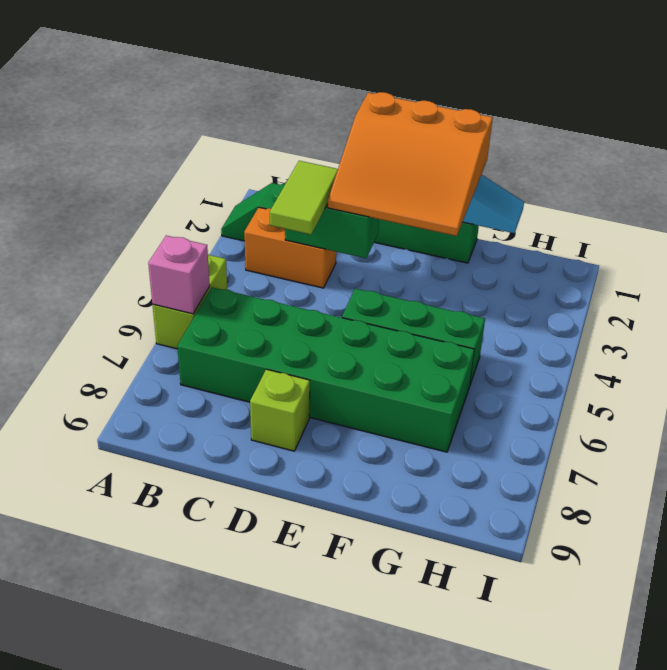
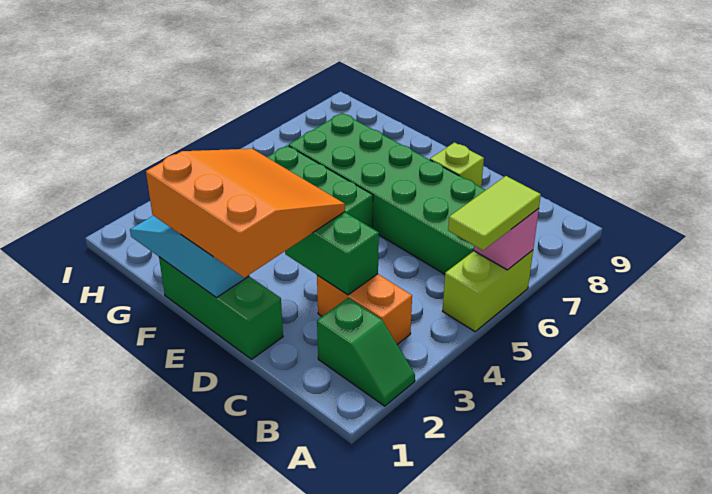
lime tile C3:C4 level 3 -> lime tile A5:A6 level 3

